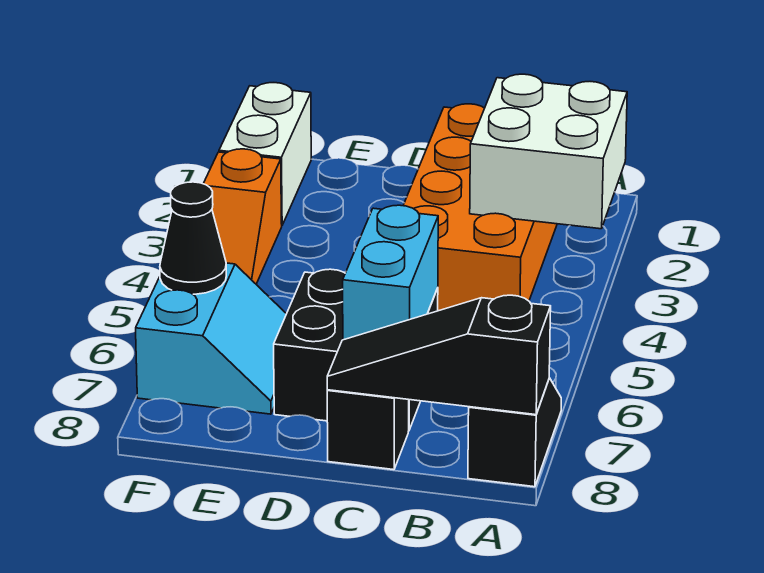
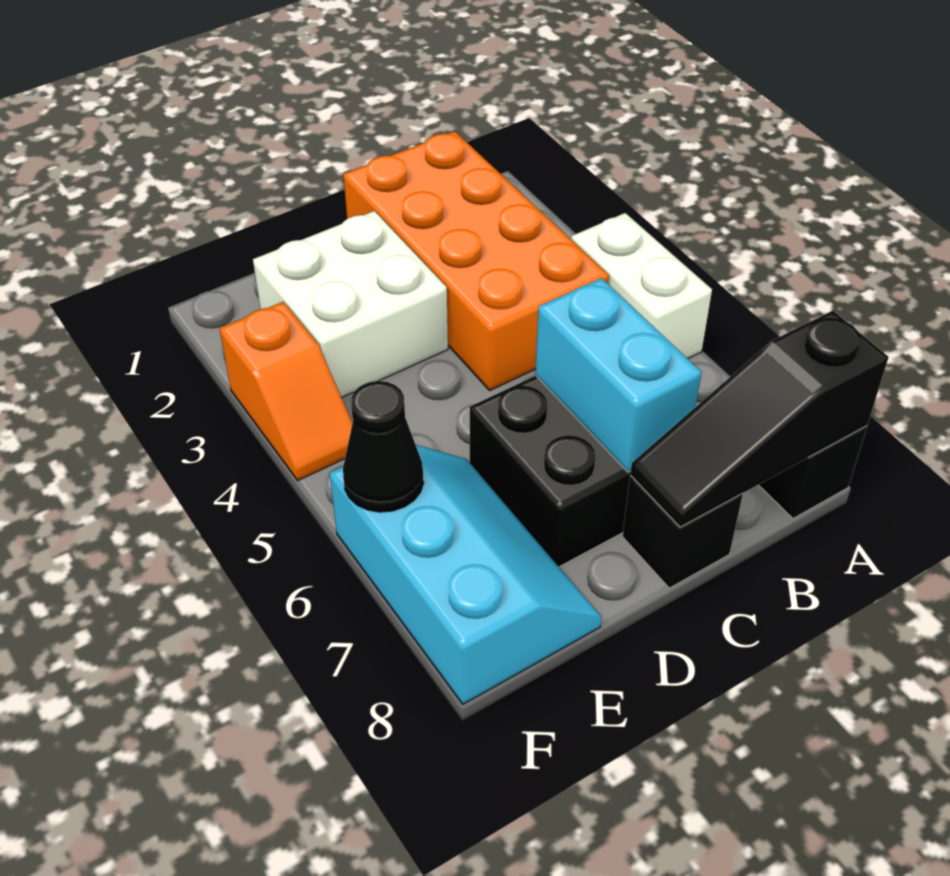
white brick A2:B3 level 2 -> white brick D2:E3 level 1
cyan slope E6:F7 level 1 top F -> cyan slope E6:F8 level 1 top F
white brick F1:F2 level 1 -> white brick A4:A5 level 1

